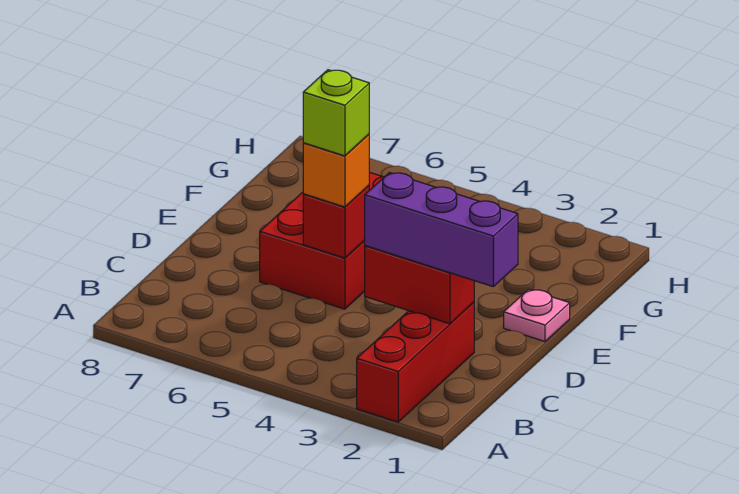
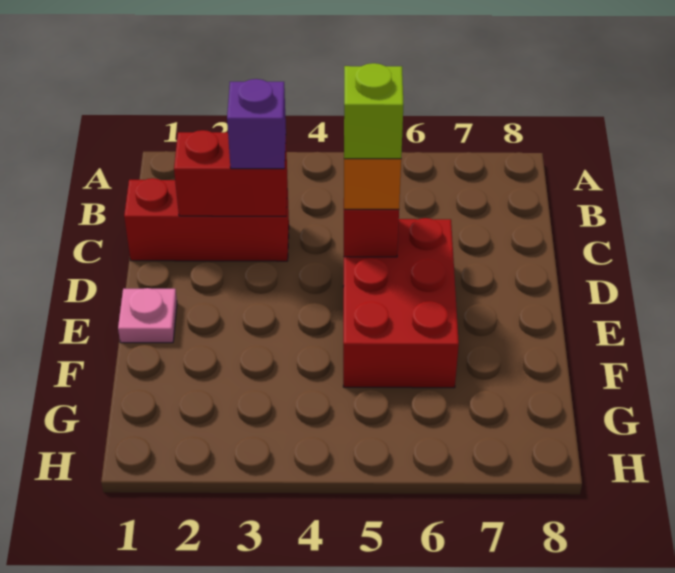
red brick A2:C2 level 1 -> red brick C1:C3 level 1
purple brick C1:C3 level 3 -> purple brick C3 level 3

